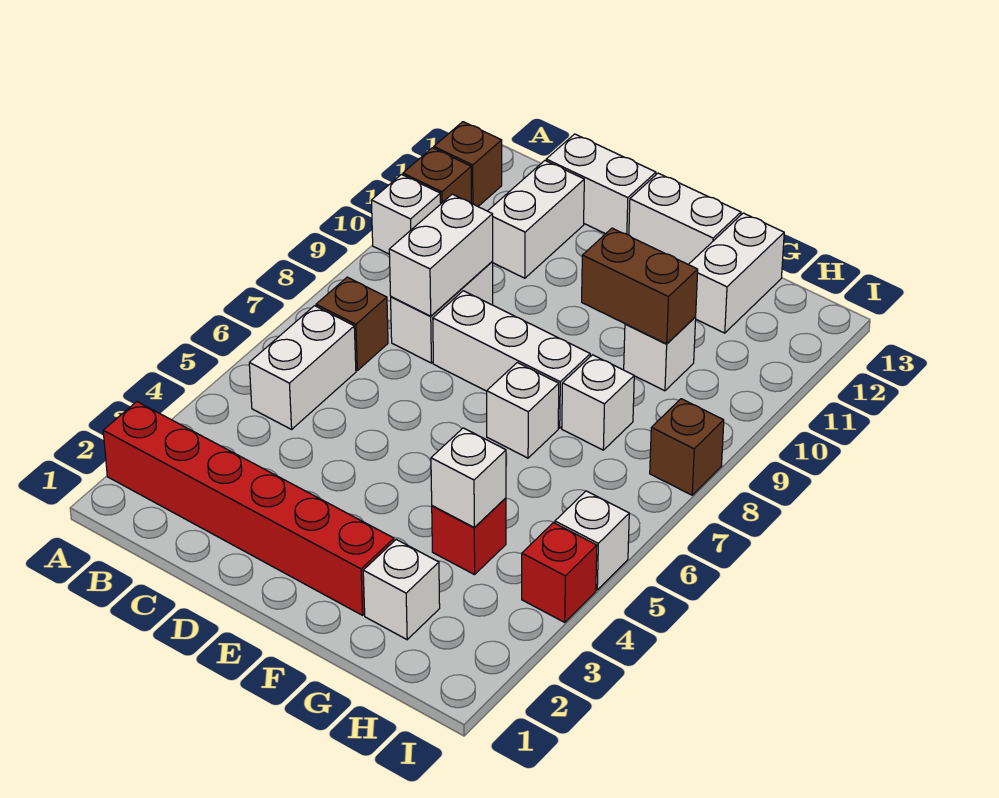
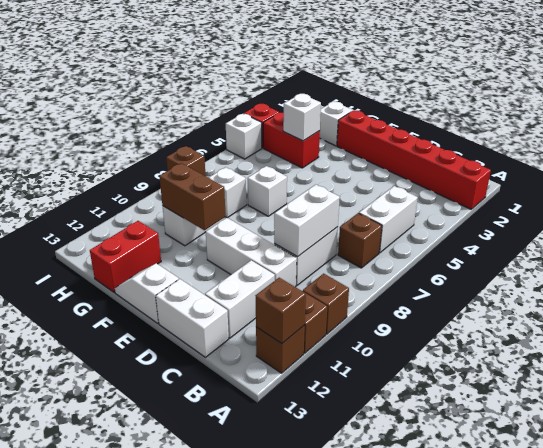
white brick A10 level 1 -> brown brick A10 level 1
none -> brown brick A12 level 2
white brick D8:F8 level 1 -> white brick C10:E10 level 1
white brick E13:F13 level 1 -> white slope E13:F13 level 1 top E
red brick G4 level 1 -> red brick G4:H4 level 1
white brick G12:G13 level 1 -> red brick G12:G13 level 1

